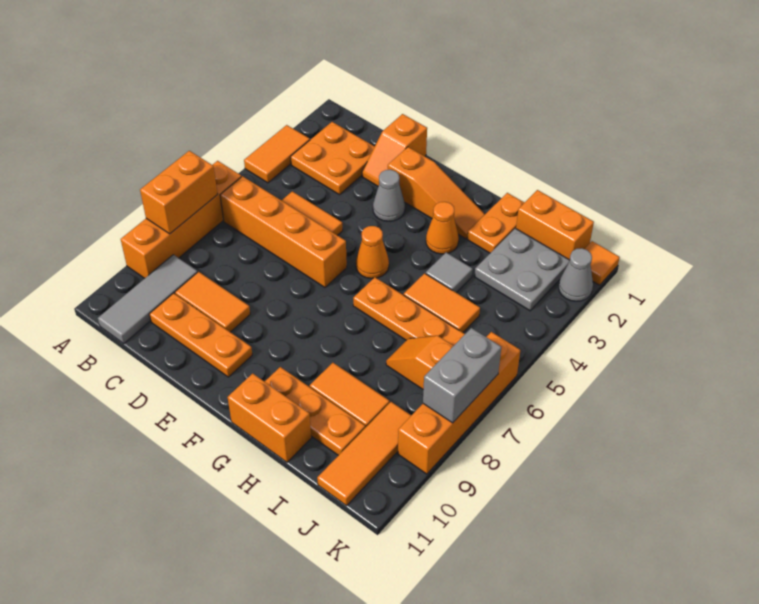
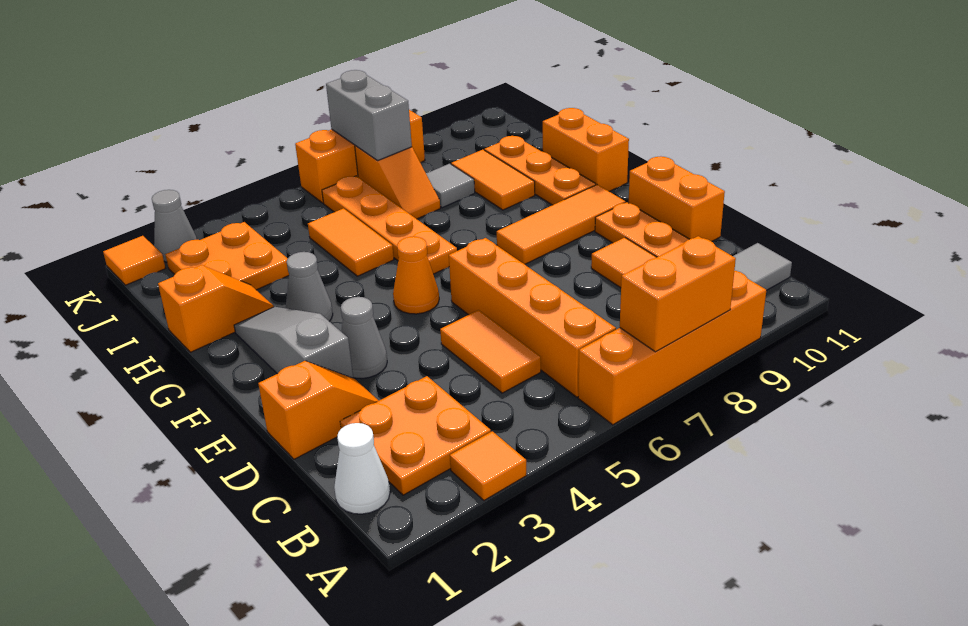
orange tile A3:A4 level 1 -> orange tile A3 level 1
none -> white cone B1 level 1
orange slope E2:G2 level 1 top E -> grey slope E2:G2 level 1 top E
orange cone G3 level 1 -> grey cone G3 level 1
orange plate H1:H2 level 1 -> orange slope H1:H2 level 1 top 1
grey tile H4 level 1 -> grey tile I8 level 1
orange brick I1:J1 level 1 -> orange brick D11:E11 level 1
grey plate I2:J3 level 1 -> orange plate I2:J3 level 1
orange tile J9:J11 level 1 -> orange tile F8:F10 level 1
orange brick K6:K9 level 1 -> orange brick K6:K8 level 1
grey brick K7:K8 level 2 -> grey brick J7:K7 level 2

